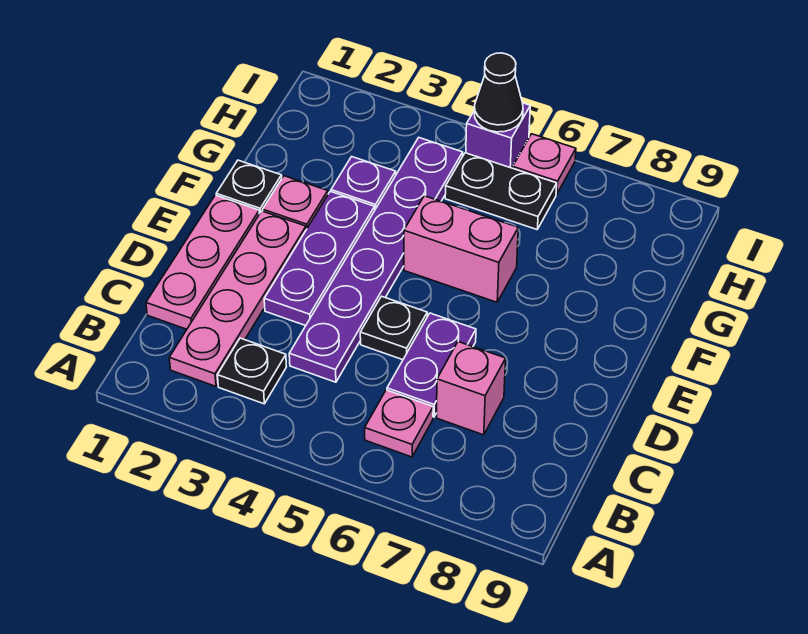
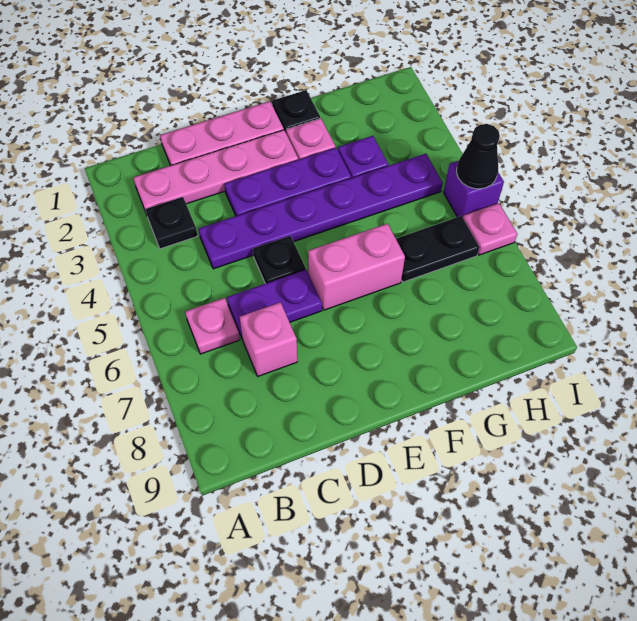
pink brick F5:F6 level 1 -> pink brick E6:F6 level 1
black plate H5:H6 level 1 -> black plate G6:H6 level 1

